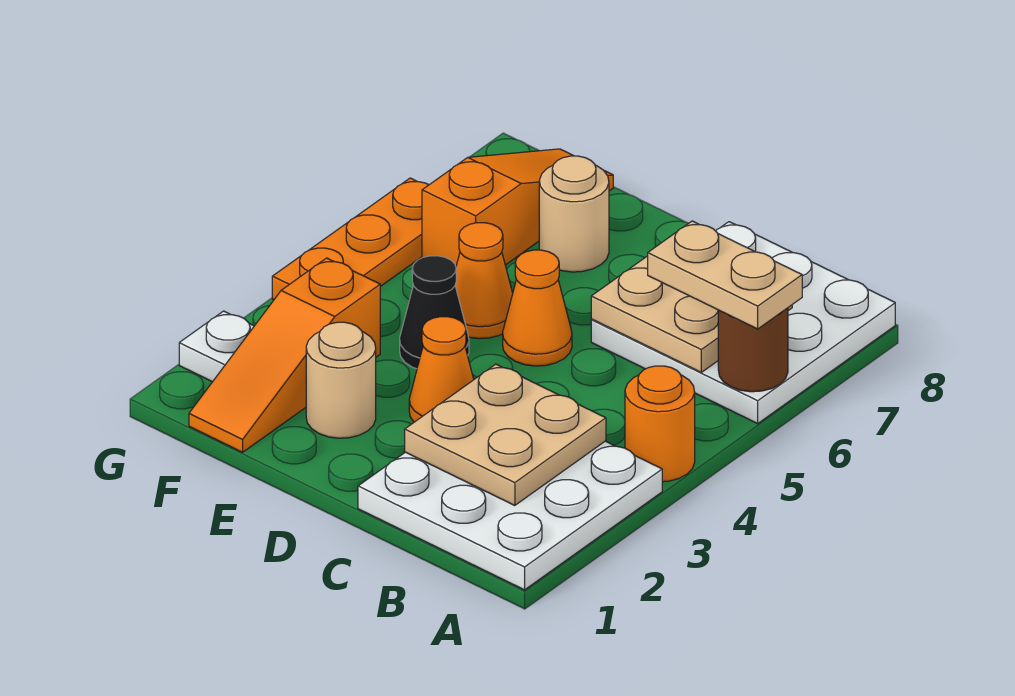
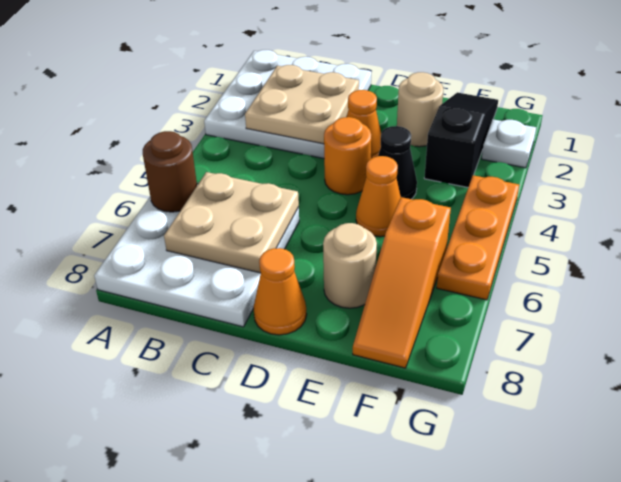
orange round brick A4 level 1 -> orange round brick D4 level 1
tan plate A6:B6 level 3 -> none
orange cone D5 level 1 -> orange cone D8 level 1
orange slope F1:F3 level 1 top 3 -> black slope F1:F3 level 1 top 3

